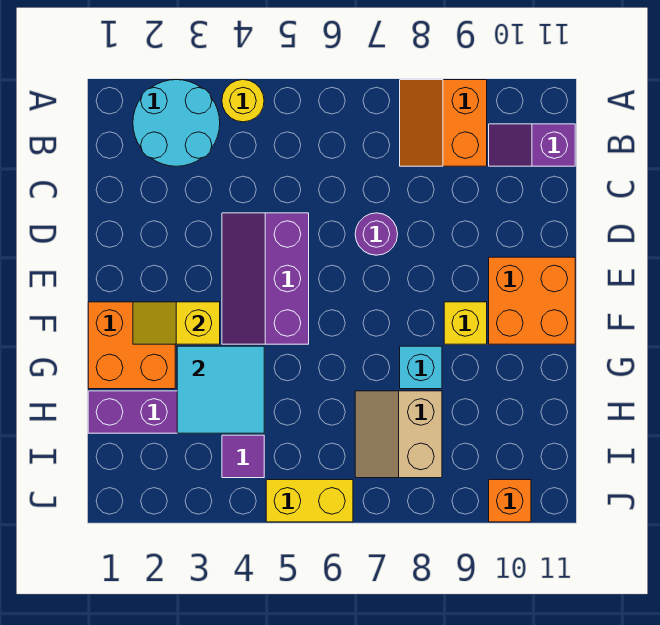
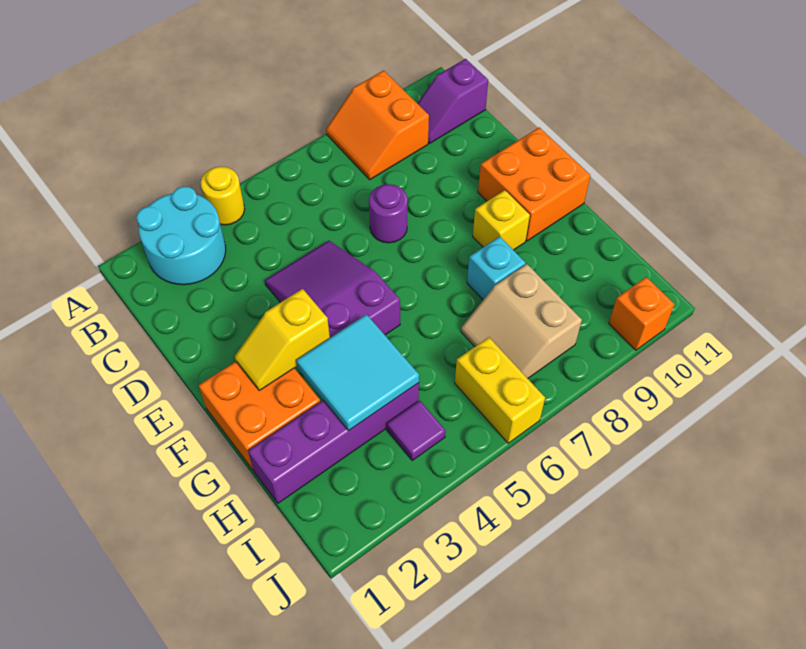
purple slope D4:F5 level 1 top 5 -> purple slope D4:F5 level 1 top F
yellow brick J5:J6 level 1 -> yellow brick I6:J6 level 1

